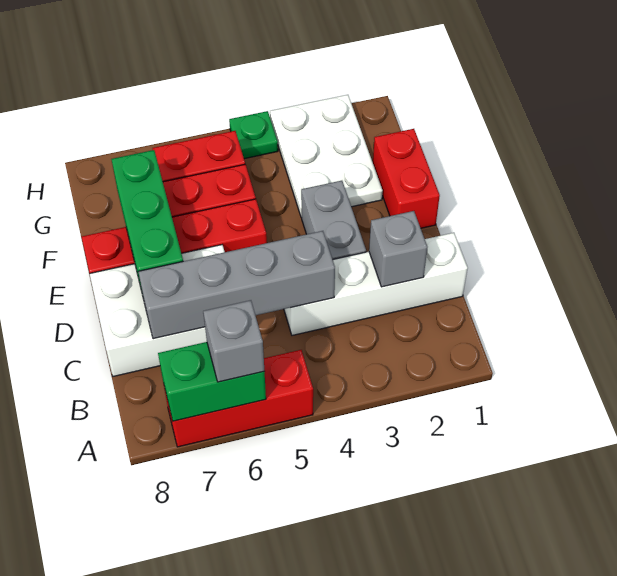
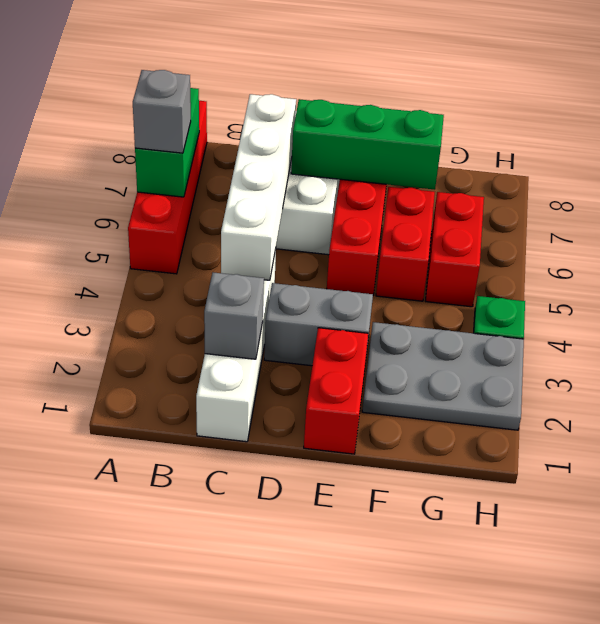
red brick A5:A7 level 1 -> red brick A5:A8 level 1
grey brick C4:C7 level 2 -> white brick C4:C7 level 2
red brick E1:F1 level 1 -> red brick E1:E2 level 1
white plate F2:H3 level 1 -> grey plate F2:H3 level 1

